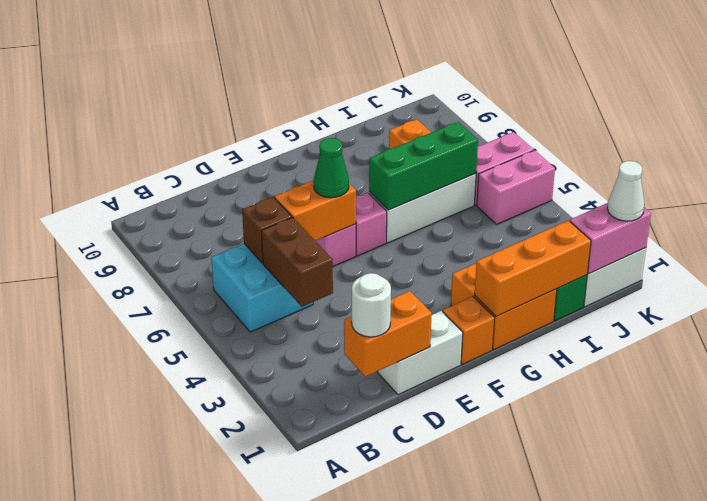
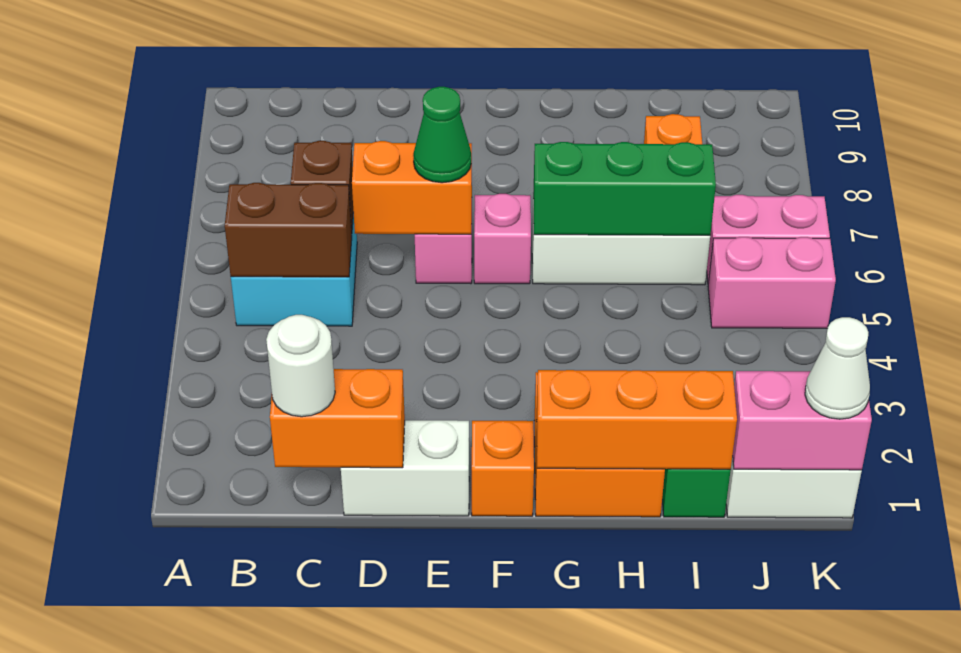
brown brick C4:C5 level 2 -> brown brick B5:C5 level 2

